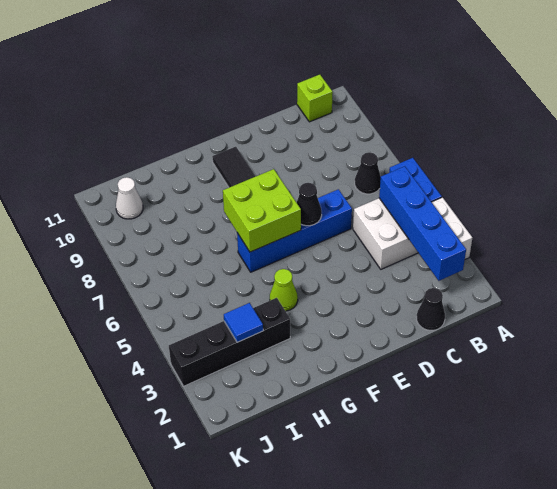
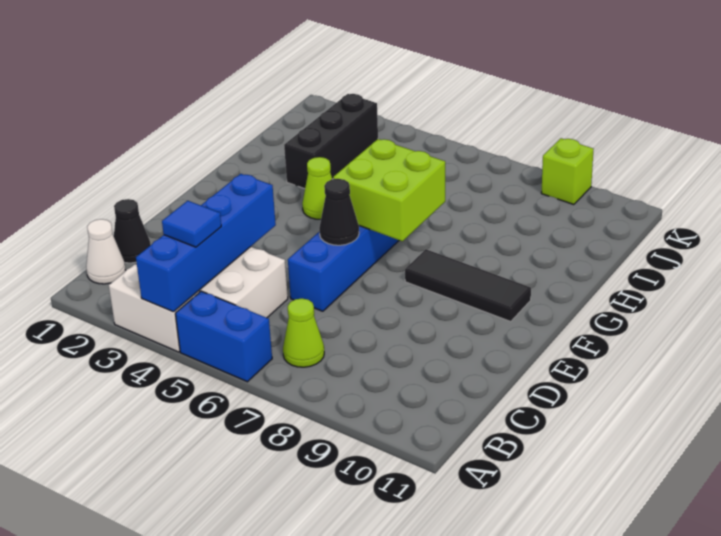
blue brick B2:B5 level 2 -> blue brick A4:D4 level 2
black cone B7 level 1 -> lime cone B7 level 1
lime brick B11 level 1 -> lime brick K9 level 1
black brick H3:K3 level 1 -> black brick H3:J3 level 1
blue tile I3 level 2 -> blue tile B4 level 3
white cone J10 level 1 -> white cone B1 level 1

